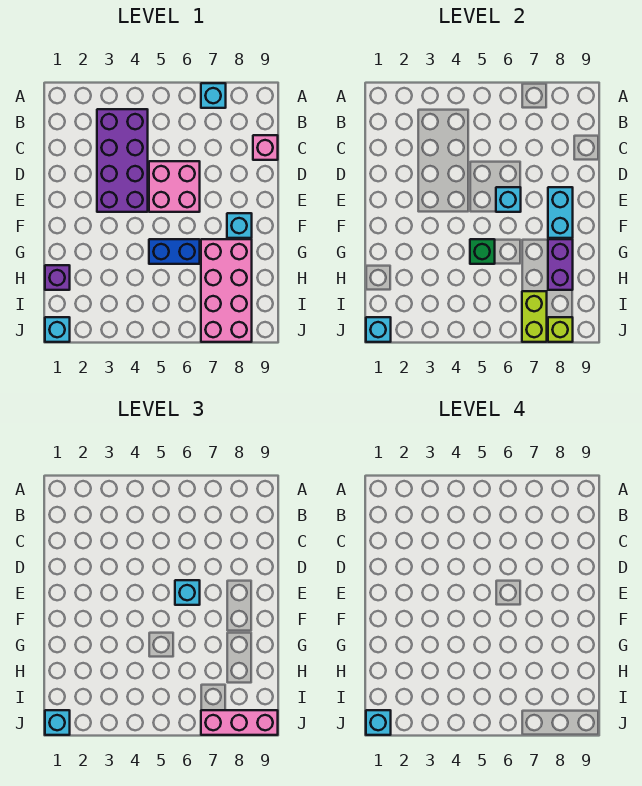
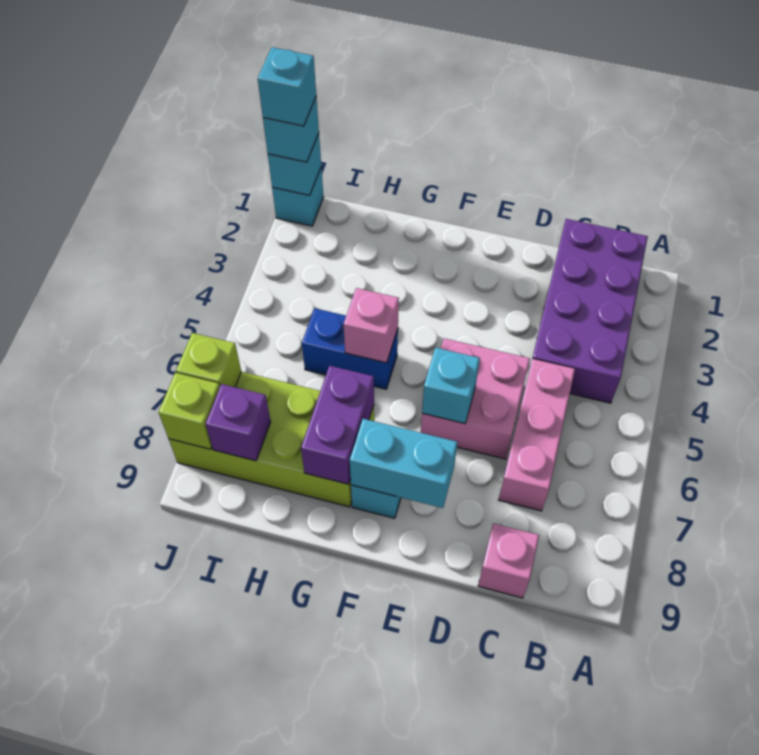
cyan brick A7 level 1 -> none
purple brick B3:E4 level 1 -> purple brick B1:C4 level 1
cyan brick E6 level 3 -> none
blue brick G5:G6 level 1 -> blue brick G5:H5 level 1
green brick G5 level 2 -> pink brick G5 level 2
pink brick G7:J8 level 1 -> lime brick G7:J8 level 1
purple brick G8:H8 level 2 -> purple brick G7:G8 level 2
purple brick H1 level 1 -> purple brick I8 level 2
lime brick I7:J7 level 2 -> lime brick J7 level 2
pink brick J7:J9 level 3 -> pink brick C5:C7 level 1

